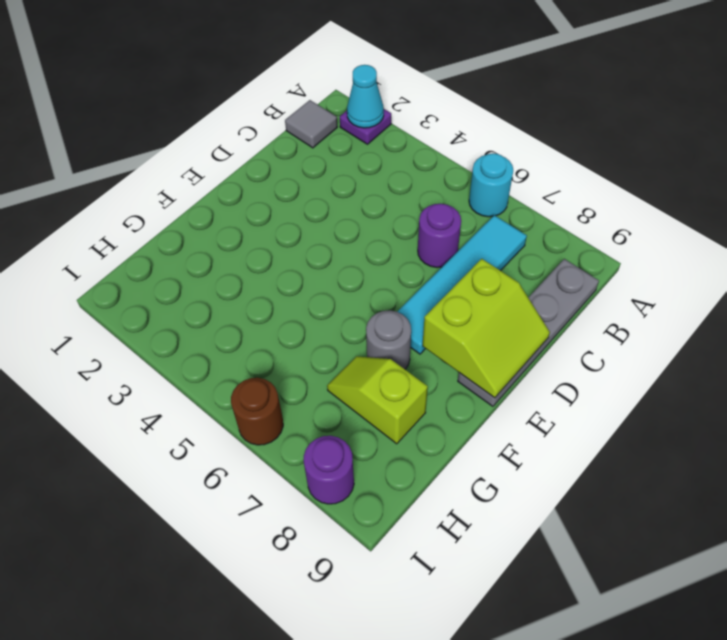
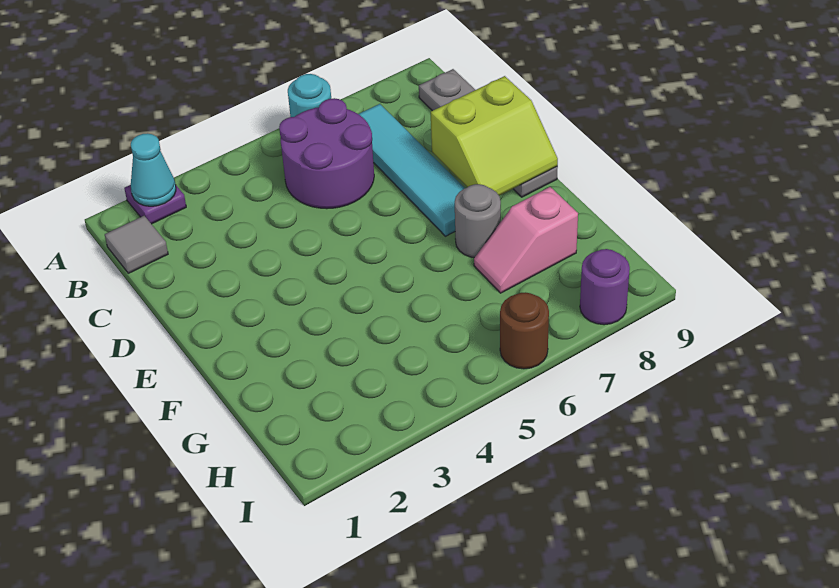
purple round brick C6 level 1 -> purple round brick B5:C6 level 1
lime slope D8:E9 level 2 top 8 -> lime slope D8:E9 level 2 top D
lime slope G7:G8 level 1 top 8 -> pink slope G7:G8 level 1 top 8

